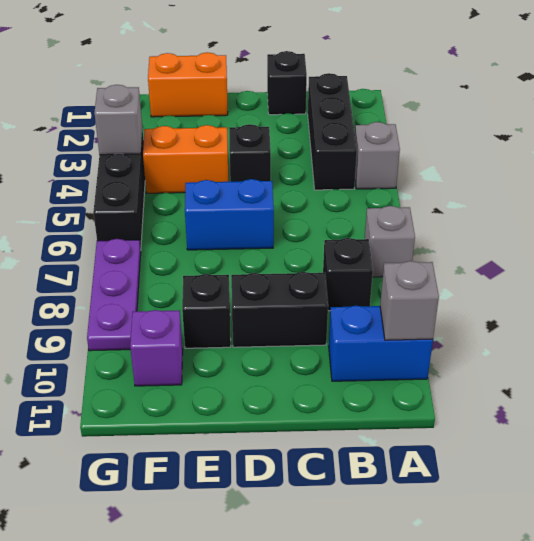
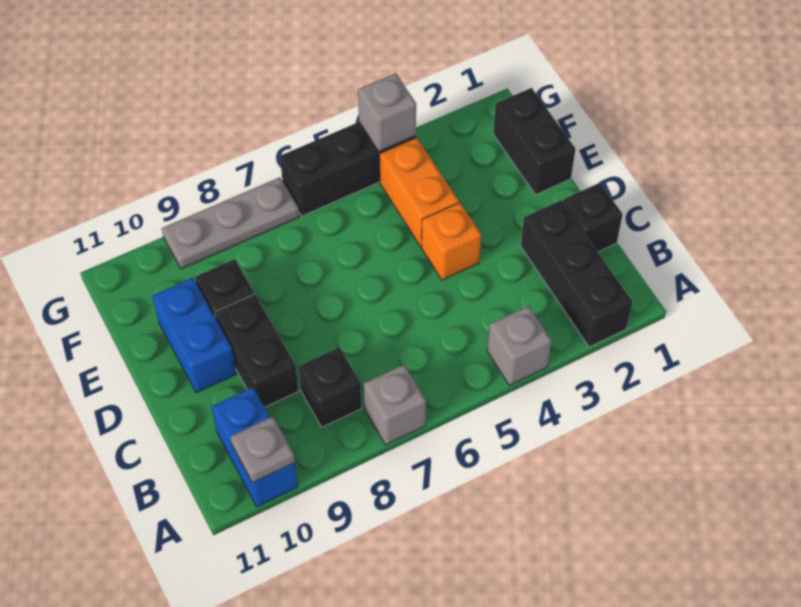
grey brick A10 level 2 -> grey plate A10 level 2
black brick B2:B4 level 1 -> black brick A2:C2 level 1
black brick D4 level 1 -> orange brick D4 level 1
blue brick D6:E6 level 1 -> blue brick D10:E10 level 1
orange brick E1:F1 level 1 -> black brick E1:F1 level 1
purple brick F10 level 1 -> none
purple plate G7:G9 level 1 -> grey plate G7:G9 level 1

